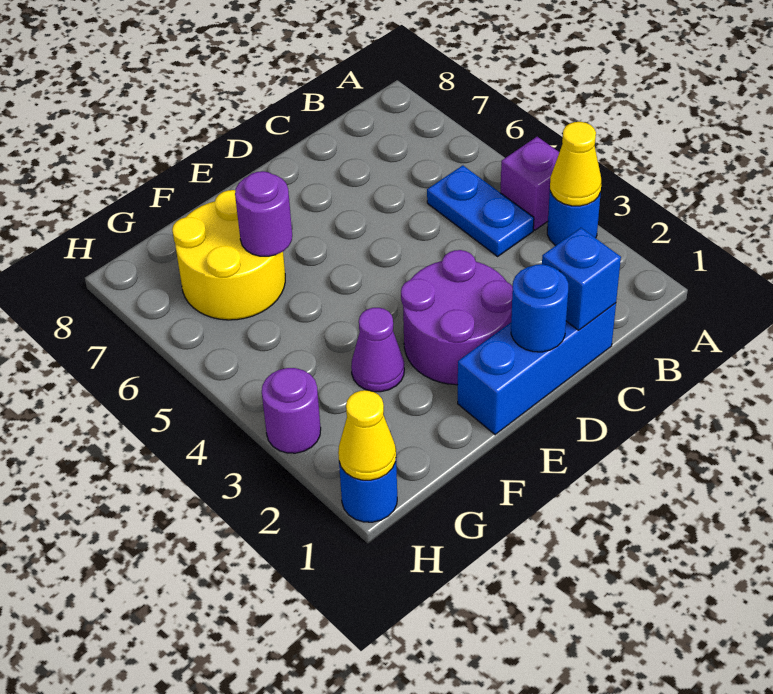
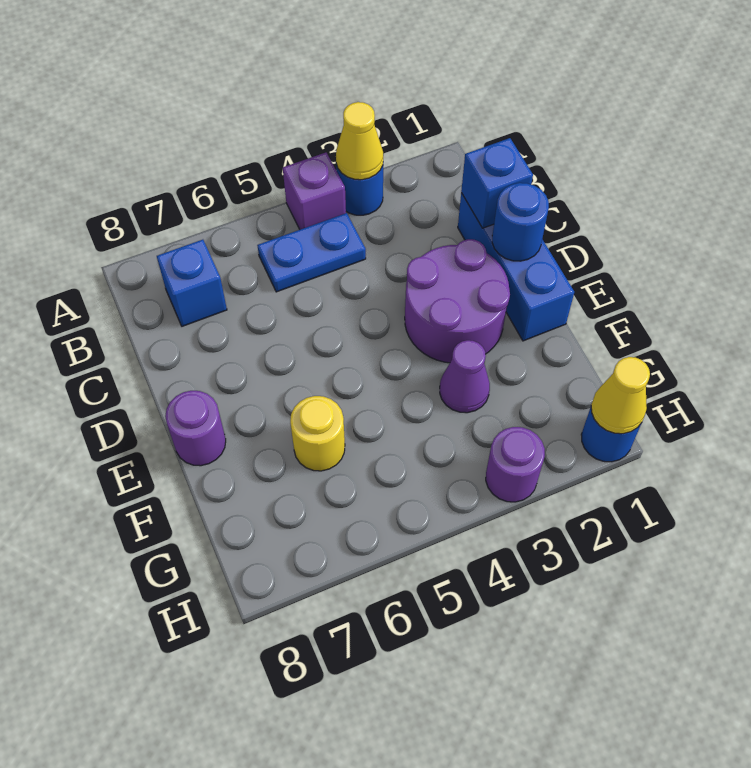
none -> blue brick B7 level 1
yellow round brick F6:G7 level 1 -> yellow round brick F6 level 1
purple round brick F6 level 2 -> purple round brick E8 level 1

